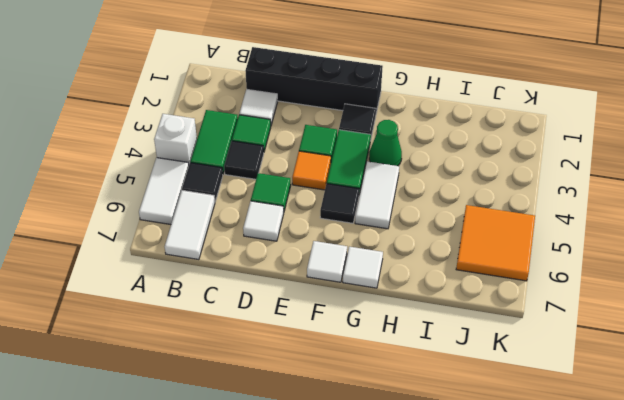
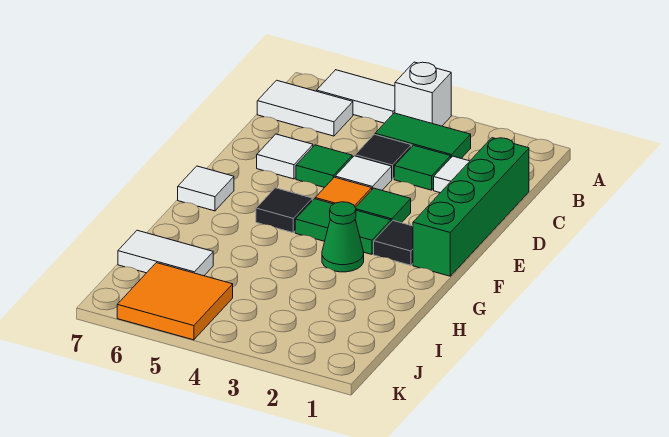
black tile B5 level 1 -> none
black brick C1:F1 level 1 -> green brick C1:F1 level 1
white tile G4:G5 level 1 -> white tile I6:I7 level 1
white tile G7 level 1 -> white tile D4 level 1

